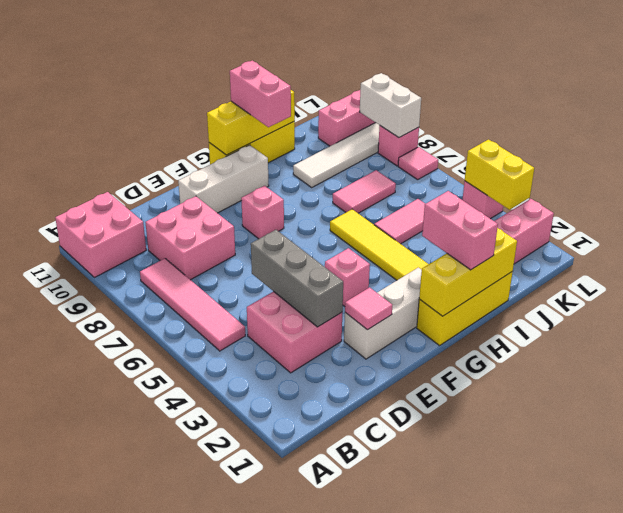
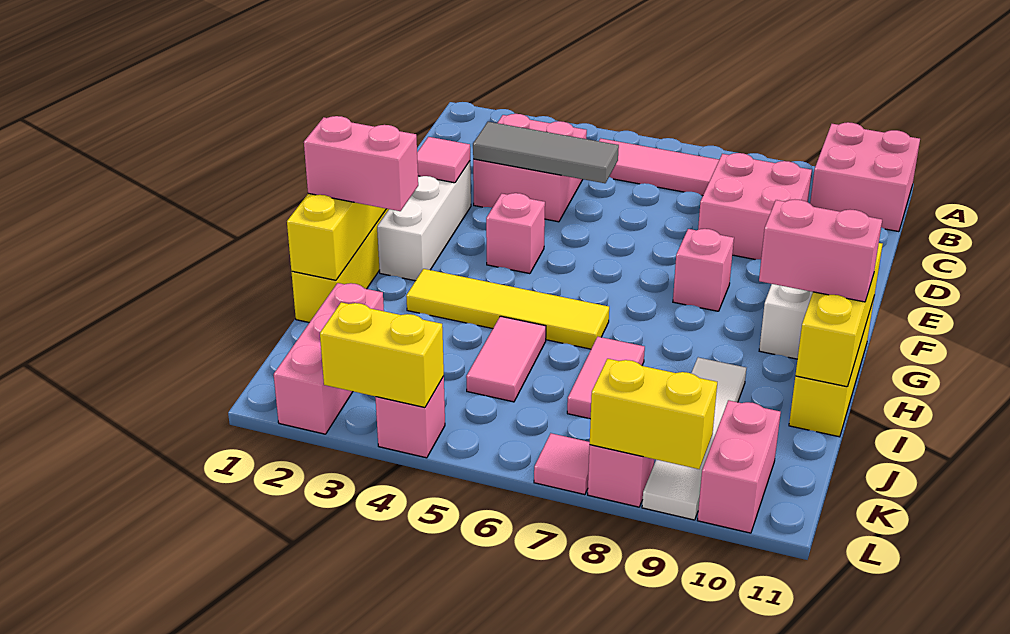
grey brick D3:D5 level 2 -> grey tile D3:D5 level 2
white brick L8:L9 level 2 -> yellow brick L8:L9 level 2

